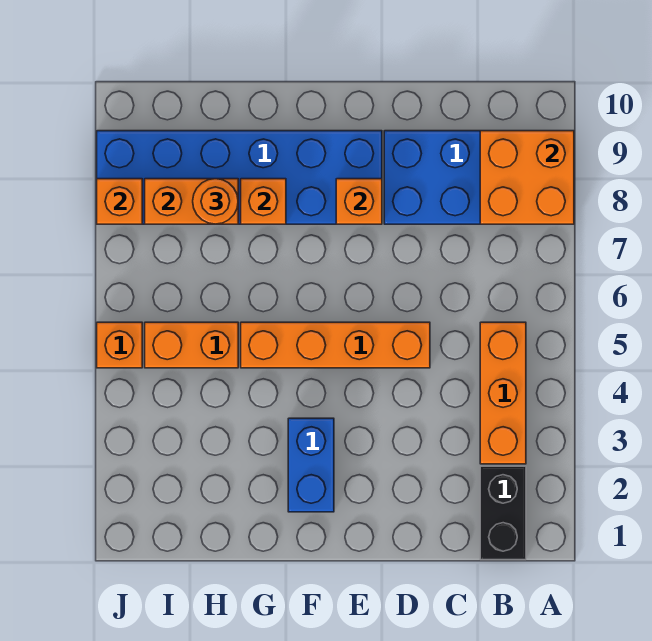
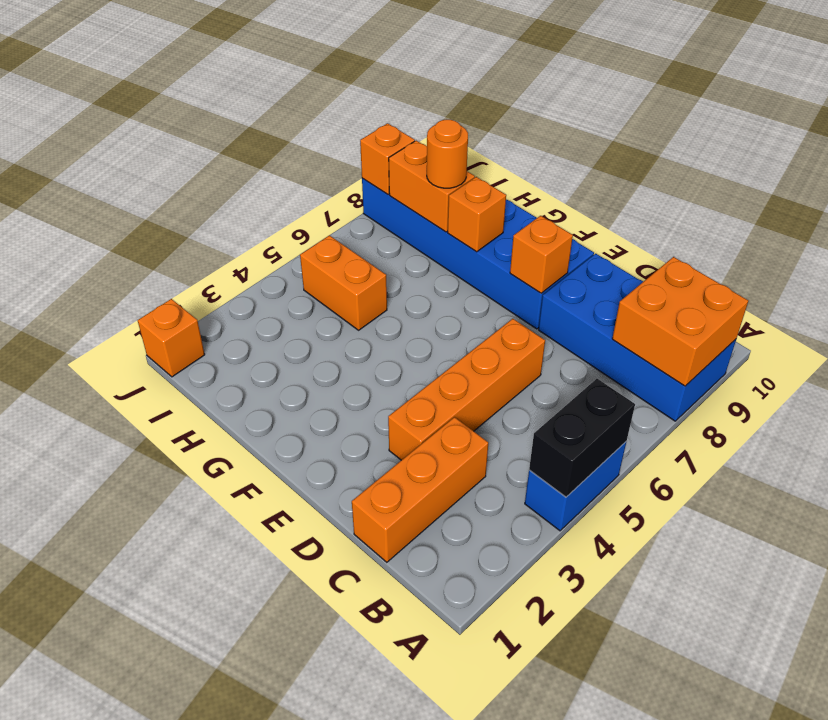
black brick B1:B2 level 1 -> black brick A4:A5 level 2
orange brick B3:B5 level 1 -> orange brick C1:C3 level 1
orange brick D5:G5 level 1 -> orange brick D3:D6 level 1
blue brick F2:F3 level 1 -> blue brick A4:A5 level 1
orange brick J5 level 1 -> orange brick J1 level 1

